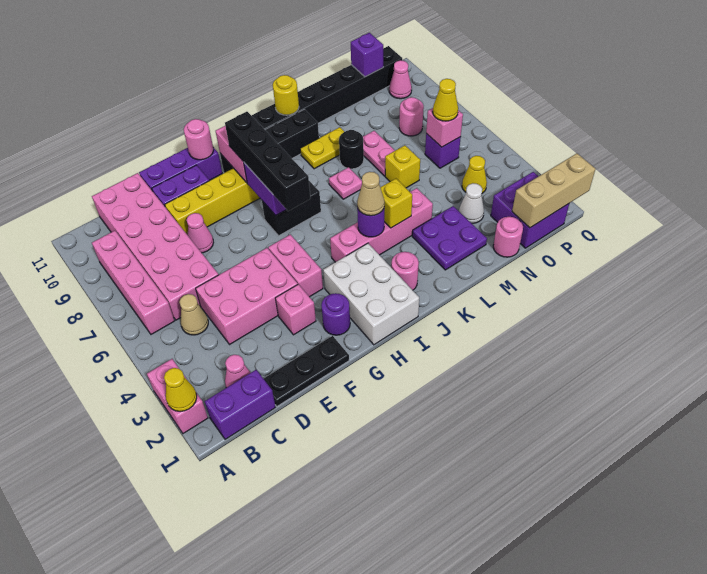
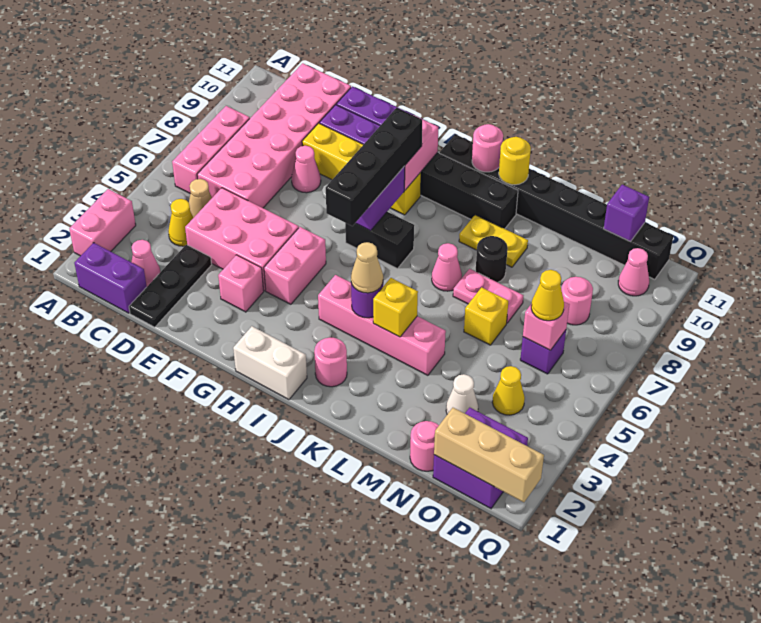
yellow cone A2 level 2 -> yellow cone C4 level 1
pink brick B6:B9 level 1 -> pink brick B6:B8 level 1
black plate D1:F1 level 1 -> black plate D1:D3 level 1
purple round brick G2 level 1 -> none
pink round brick G11 level 2 -> pink round brick J11 level 2
white brick H1:I3 level 1 -> white brick H1:I1 level 1
pink plate K7 level 1 -> pink cone K7 level 1
purple plate L2:M3 level 1 -> none
pink plate M7:M8 level 1 -> pink plate L7:M7 level 1

